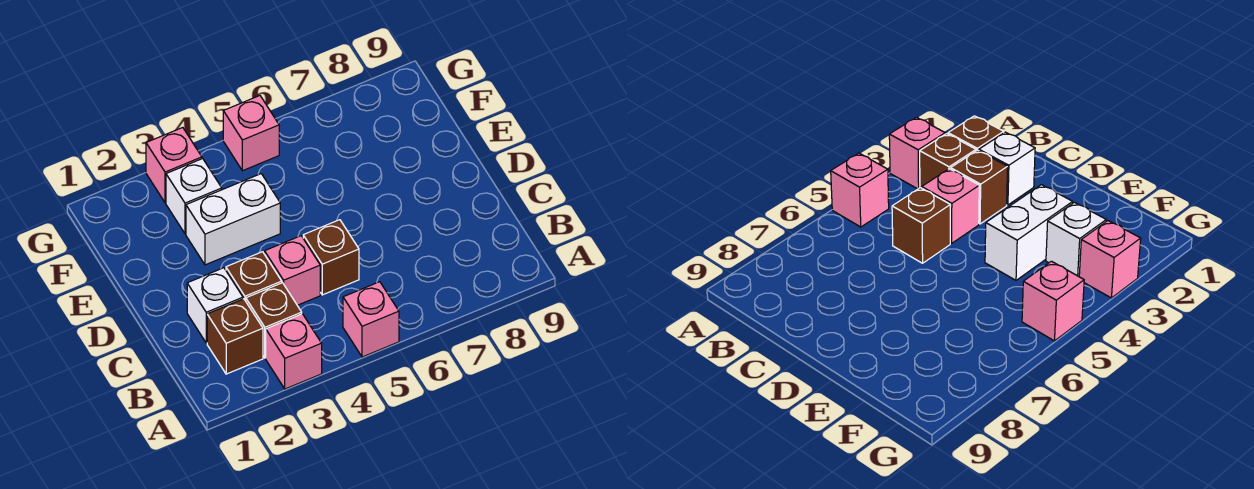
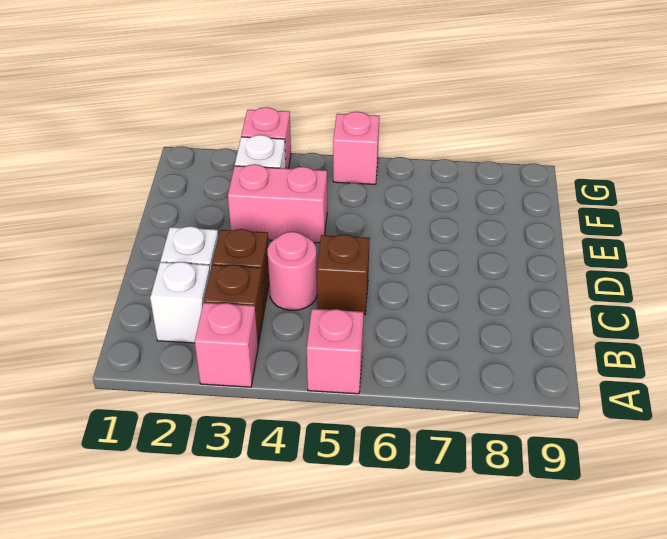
brown brick B2 level 1 -> white brick B2 level 1
pink brick C4 level 1 -> pink round brick C4 level 1
white brick E3:E4 level 1 -> pink brick E3:E4 level 1

